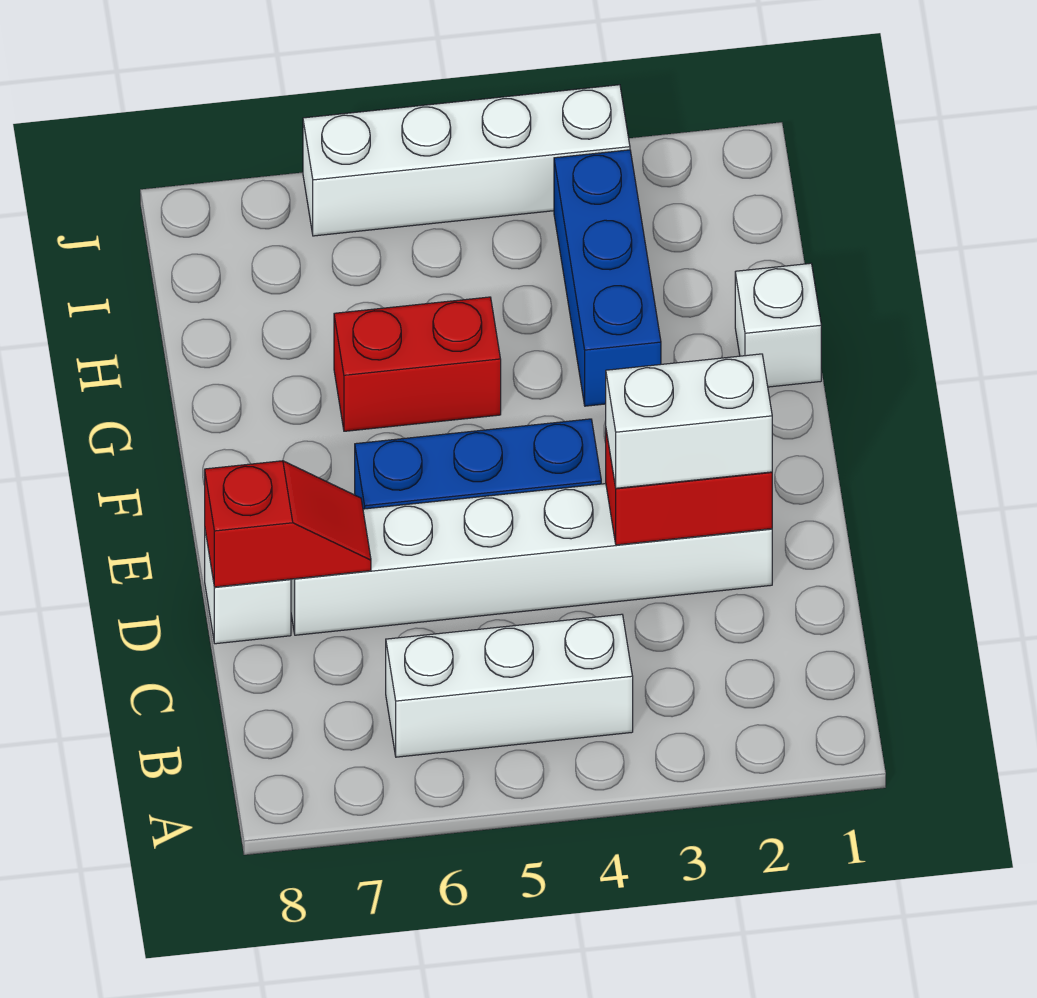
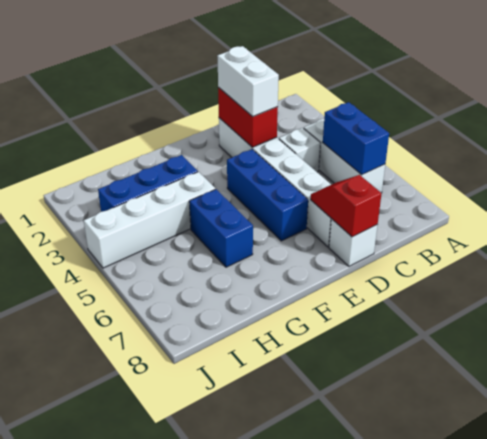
none -> blue brick B5:B6 level 2
white brick G1 level 1 -> white brick C4 level 1
red brick G5:G6 level 1 -> blue brick G5:G6 level 1
white brick J3:J6 level 1 -> white brick G4:J4 level 1

